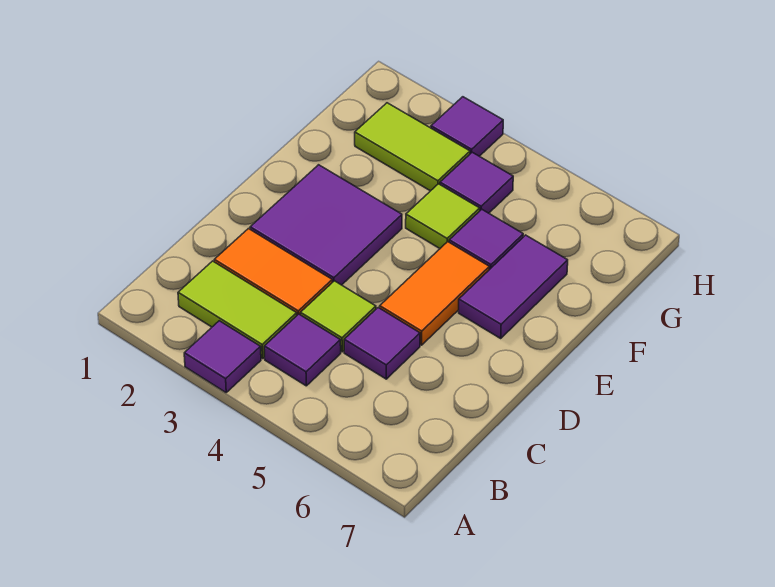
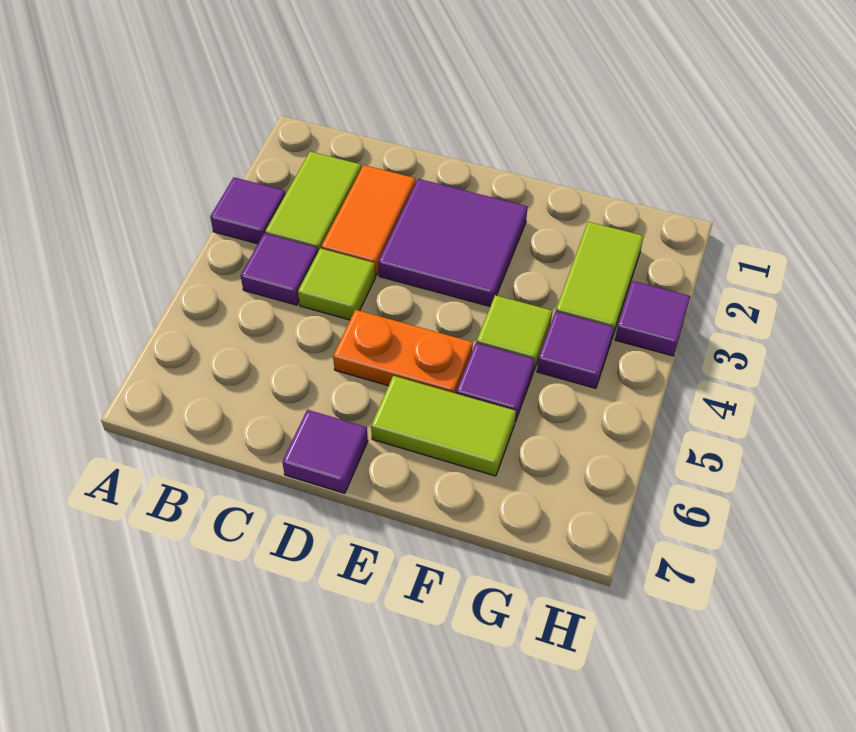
purple tile C5 level 1 -> purple tile D7 level 1
orange tile D5:E5 level 1 -> orange plate D5:E5 level 1
purple tile E6:F6 level 1 -> lime tile E6:F6 level 1

